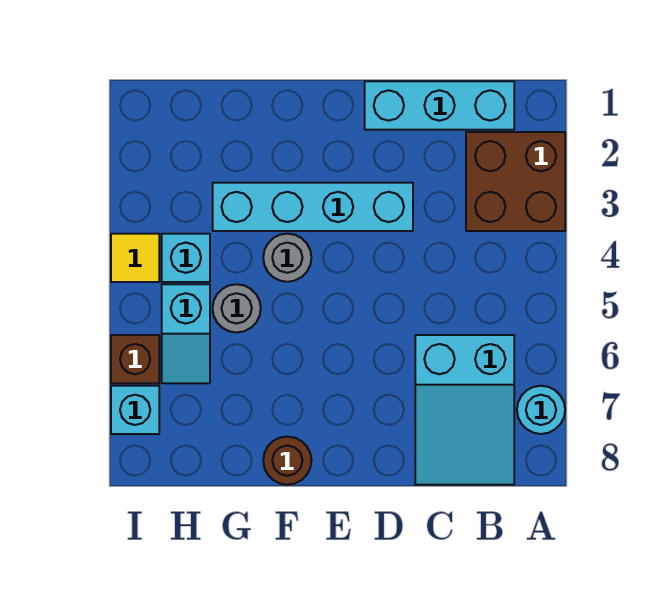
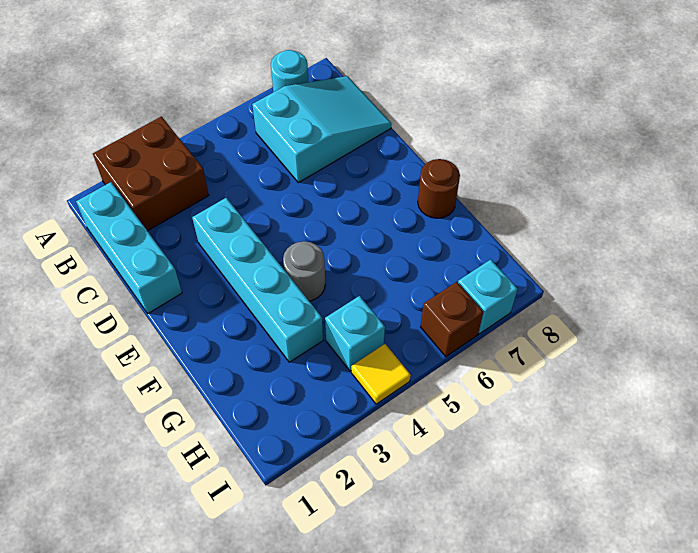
grey round brick G5 level 1 -> none
cyan slope H5:H6 level 1 top 5 -> none

